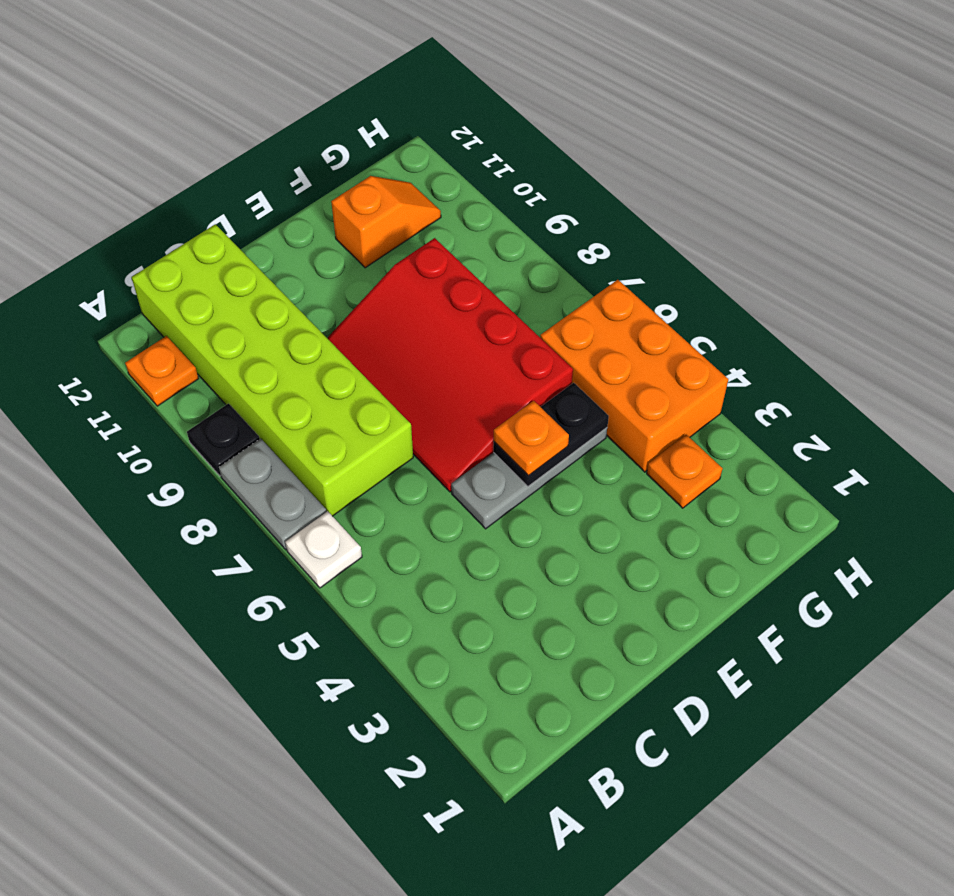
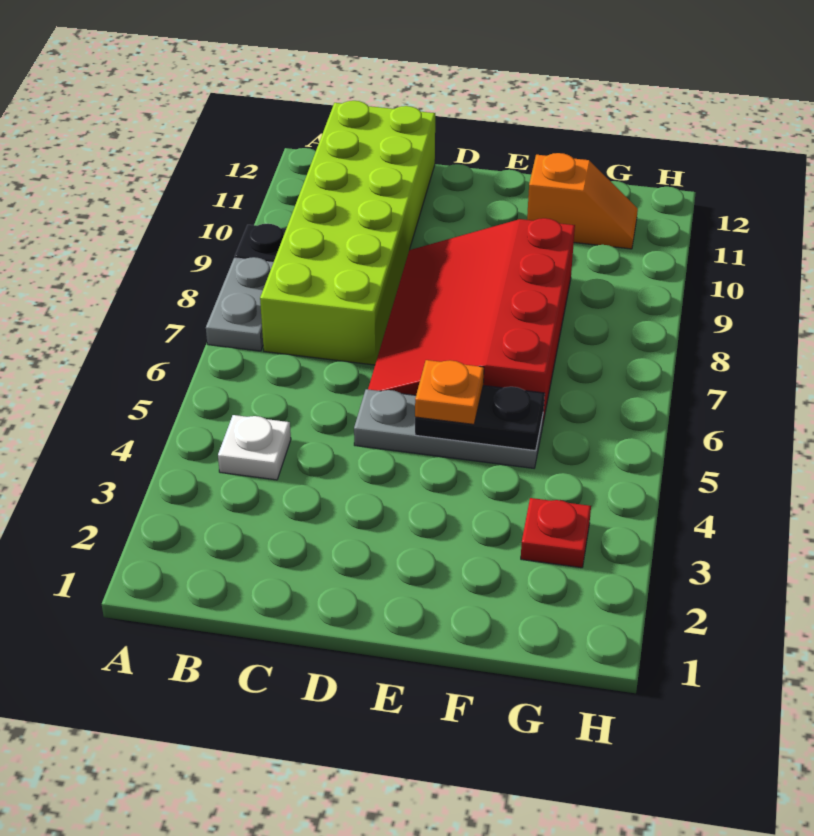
white plate A6 level 1 -> white plate B4 level 1
orange plate A11 level 1 -> none
orange plate G3 level 1 -> red plate G3 level 1
orange brick G4:H6 level 1 -> none

